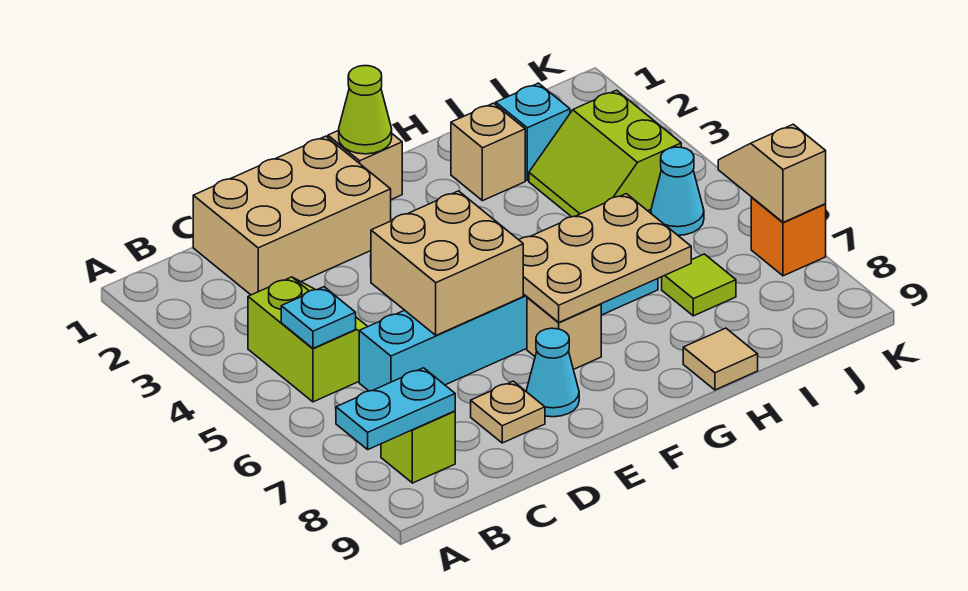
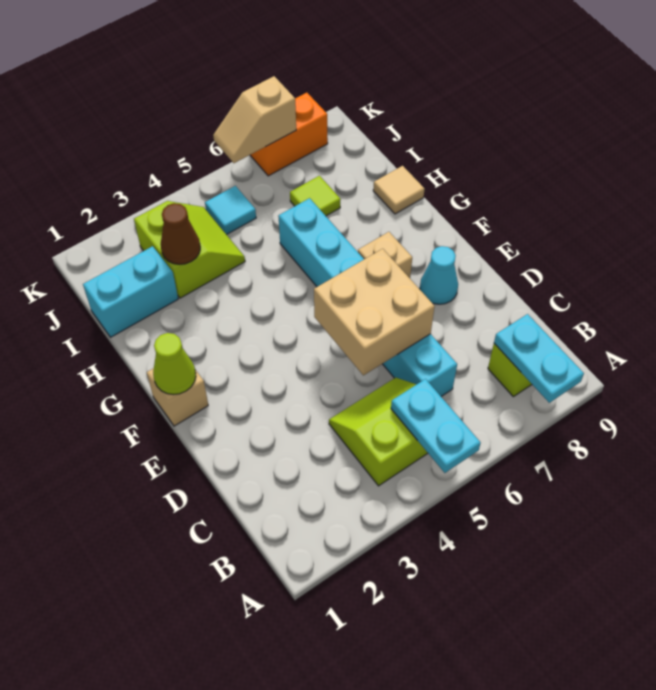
cyan plate B5 level 2 -> cyan plate A5:B5 level 2
tan brick C1:E2 level 1 -> none
tan plate D8 level 1 -> none
tan plate F6:H7 level 2 -> none
tan brick H2 level 1 -> none
cyan brick I2 level 1 -> cyan brick I1:I2 level 1
lime slope I3:J4 level 1 top J -> lime slope I3:J4 level 1 top 3
none -> brown cone I3 level 2
cyan cone J5 level 1 -> cyan tile J5 level 1
orange brick K7 level 1 -> orange brick K7:K8 level 1

